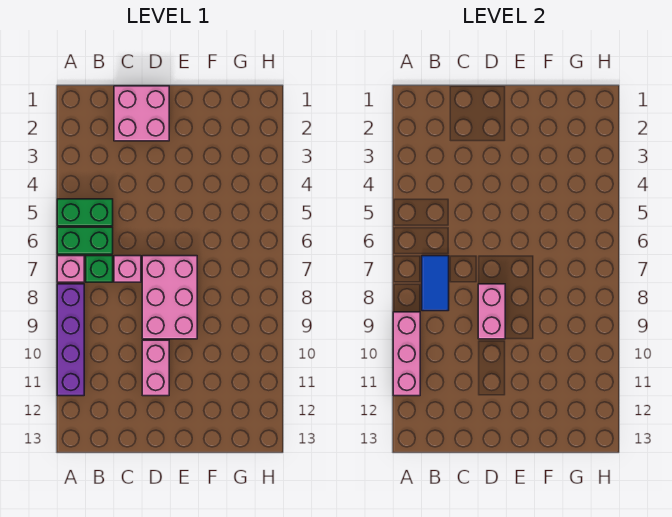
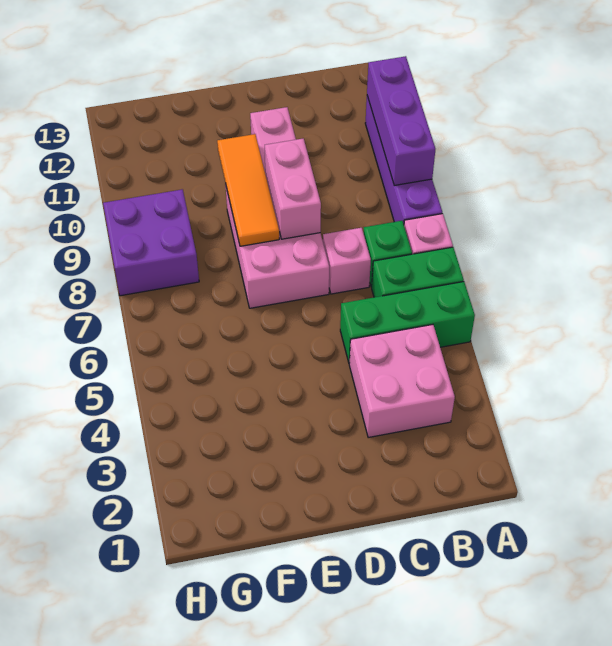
green brick A5:B5 level 1 -> green brick A5:C5 level 1
pink brick A9:A11 level 2 -> purple brick A9:A11 level 2
blue tile B7:B8 level 2 -> none
pink brick C1:D2 level 1 -> pink brick B3:C4 level 1
none -> orange tile E8:E10 level 2
none -> purple brick G8:H9 level 1

